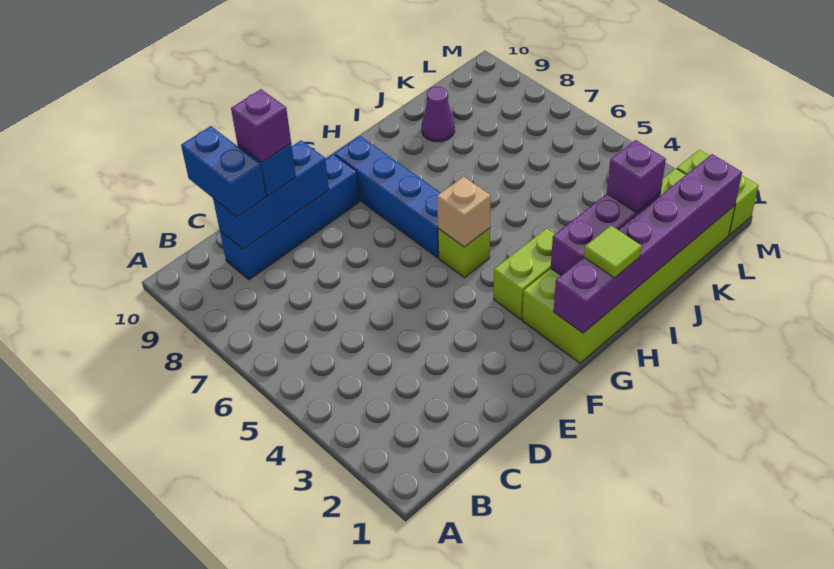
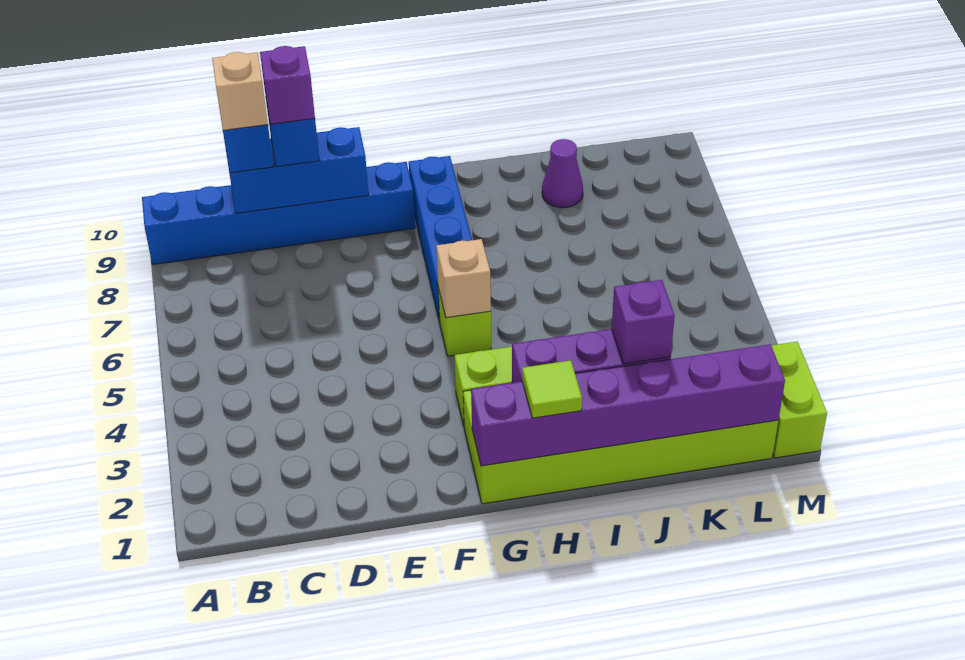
blue brick C9:F9 level 1 -> blue brick A9:F9 level 1
none -> tan brick C9 level 4

